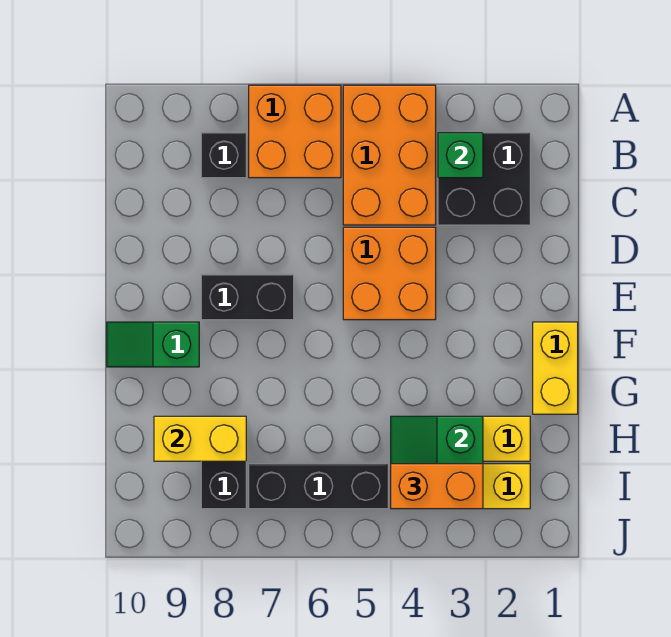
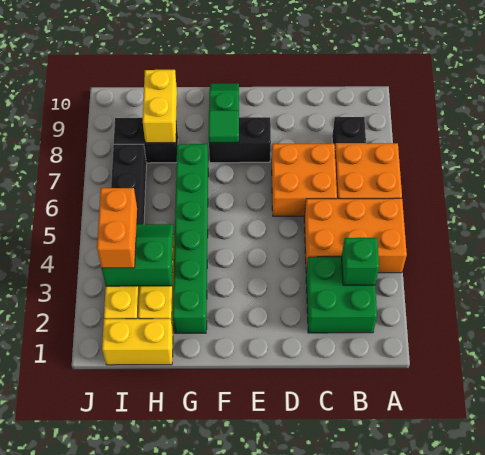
black brick B2:C3 level 1 -> green brick B2:C3 level 1
orange brick D4:E5 level 1 -> orange brick C6:D7 level 1
black brick E7:E8 level 1 -> black brick E8:F8 level 1
yellow brick F1:G1 level 1 -> yellow brick H1:I1 level 1
none -> green tile F8 level 2
none -> green brick G2:G7 level 1

